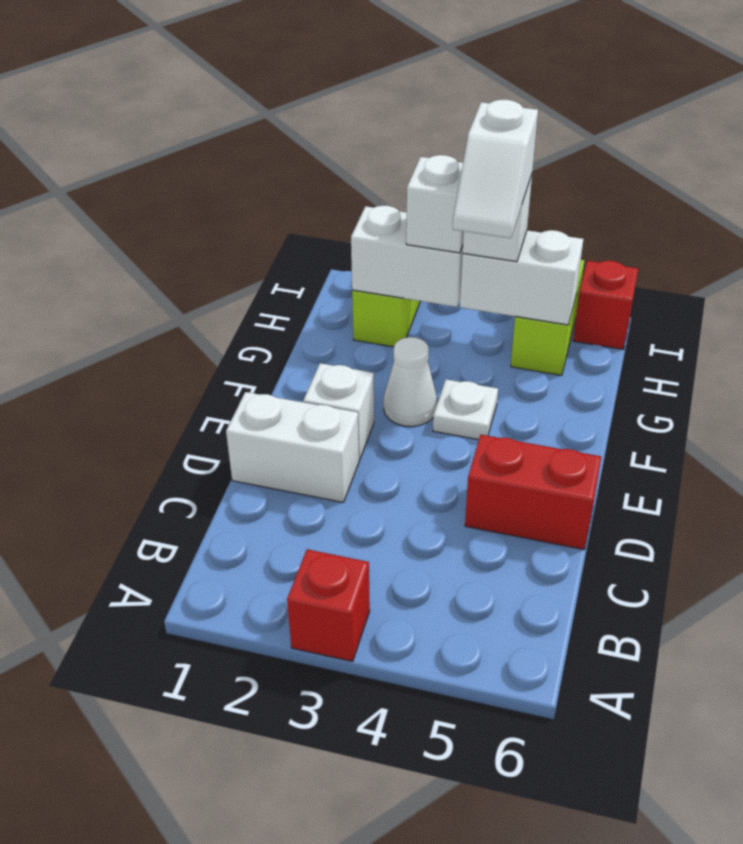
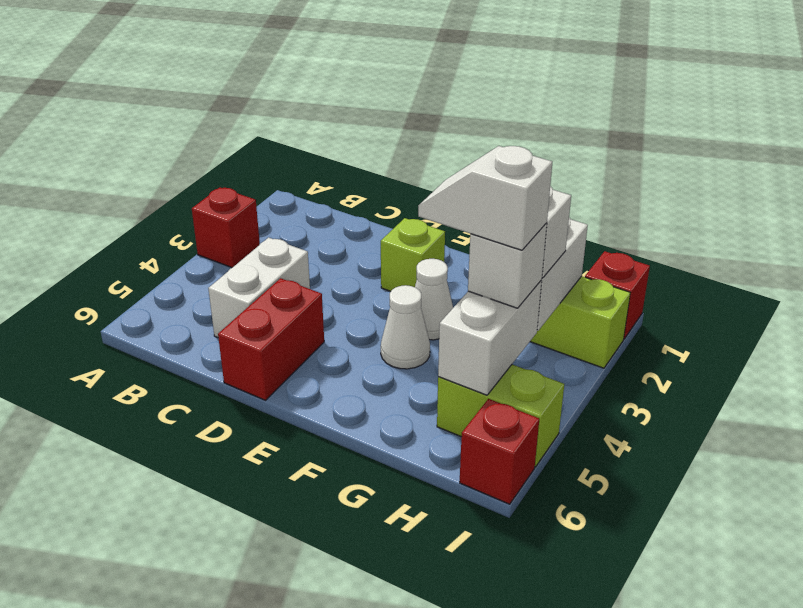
white brick D1:D2 level 1 -> white brick C4:C5 level 1
white brick E2 level 1 -> lime brick E2 level 1
white plate F4 level 1 -> white cone F4 level 1
none -> red brick I1 level 1

